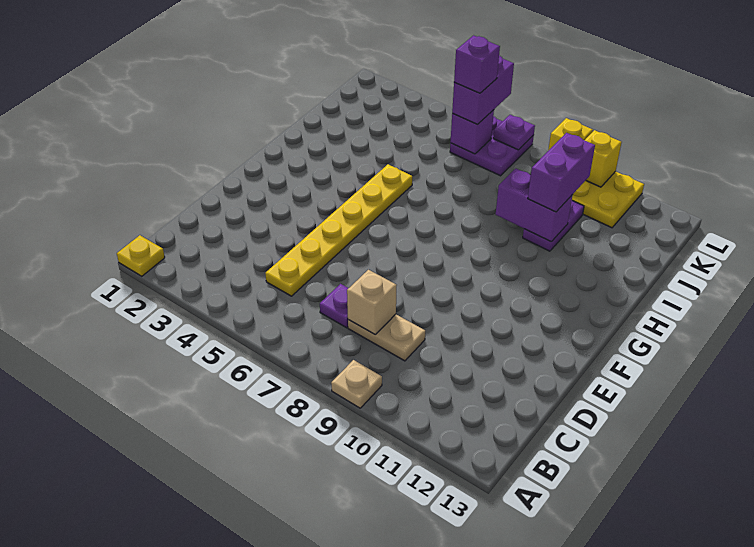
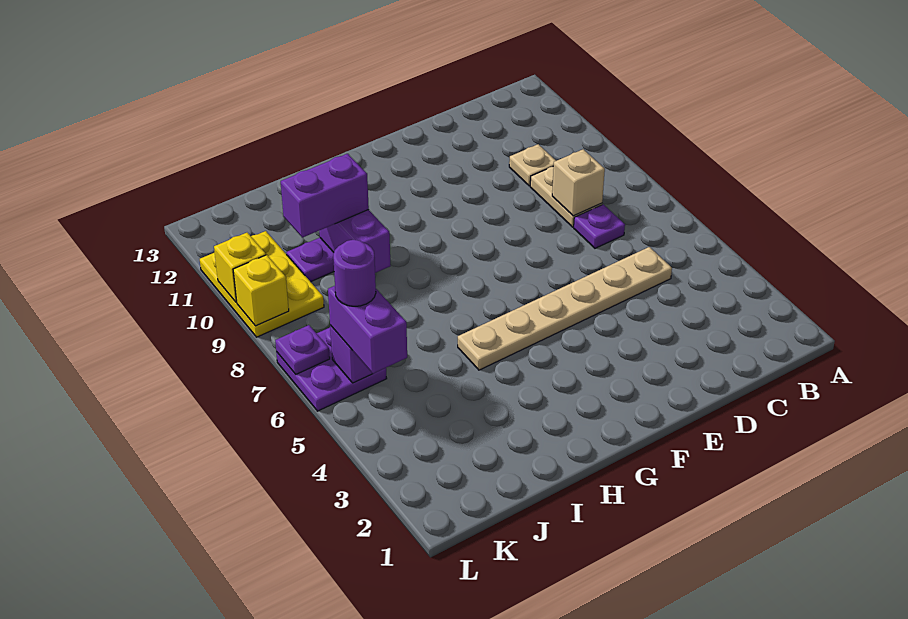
yellow plate A1 level 1 -> none
tan plate A9 level 1 -> tan plate C10 level 1
yellow plate C5:H5 level 1 -> tan plate C5:H5 level 1
purple brick K6:L6 level 3 -> purple brick K5:K6 level 3
purple brick K6 level 4 -> purple round brick K6 level 4

